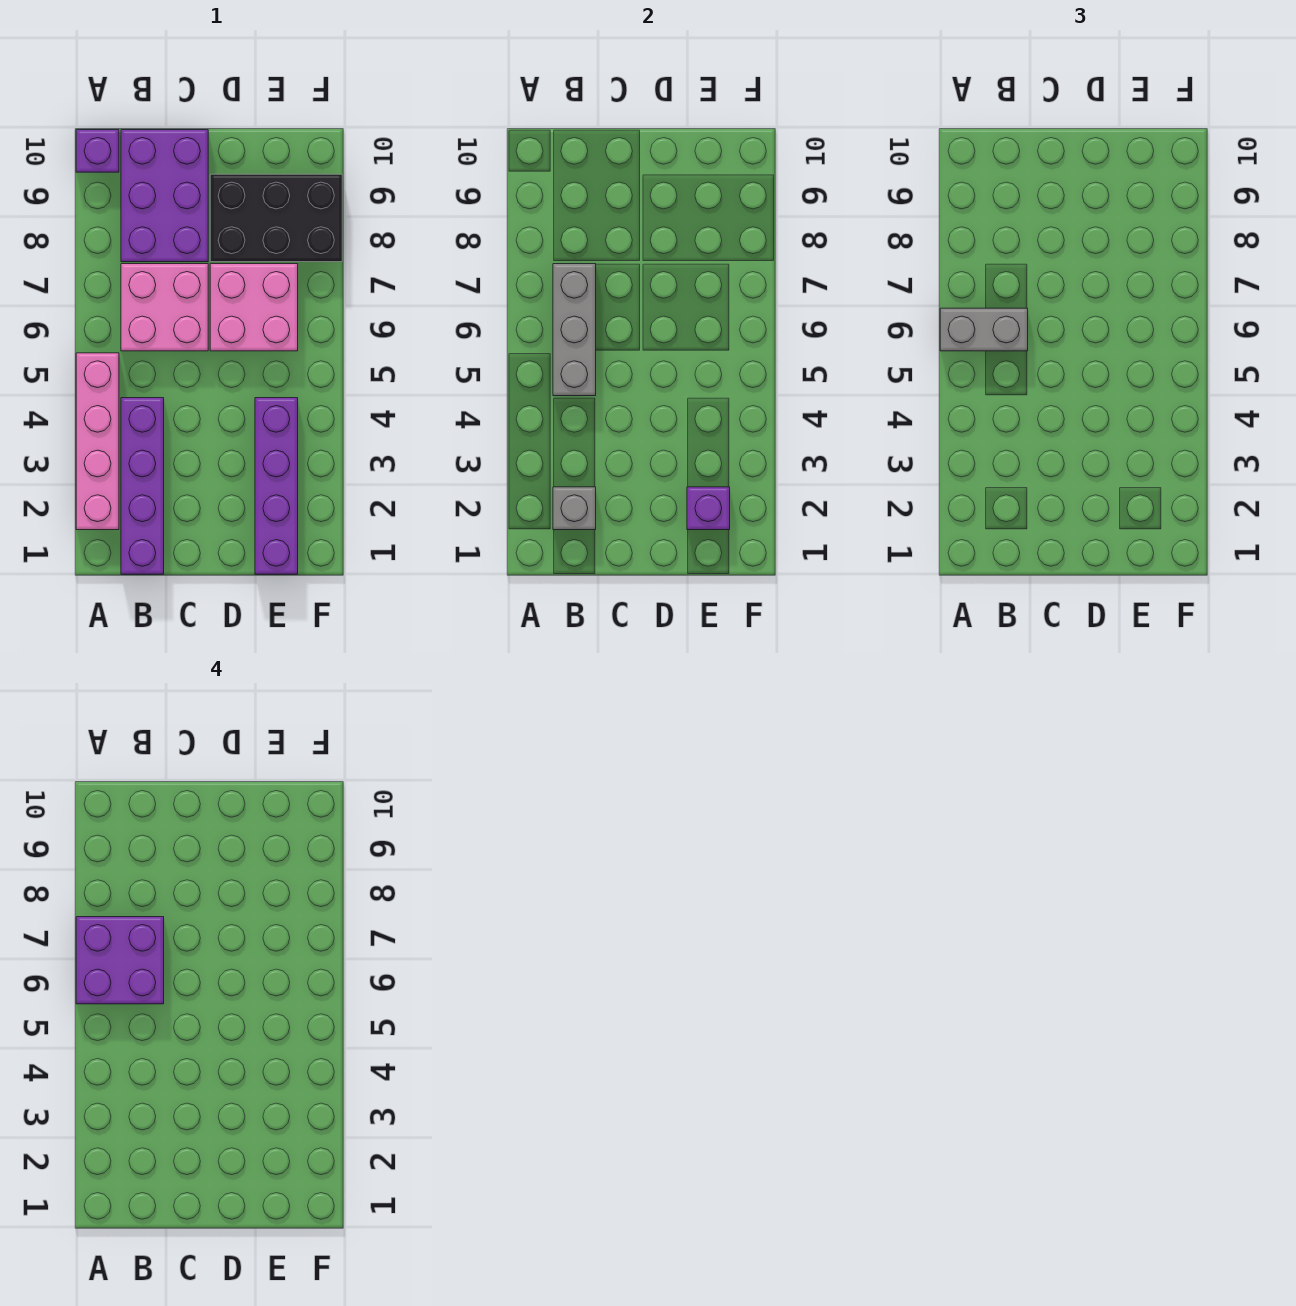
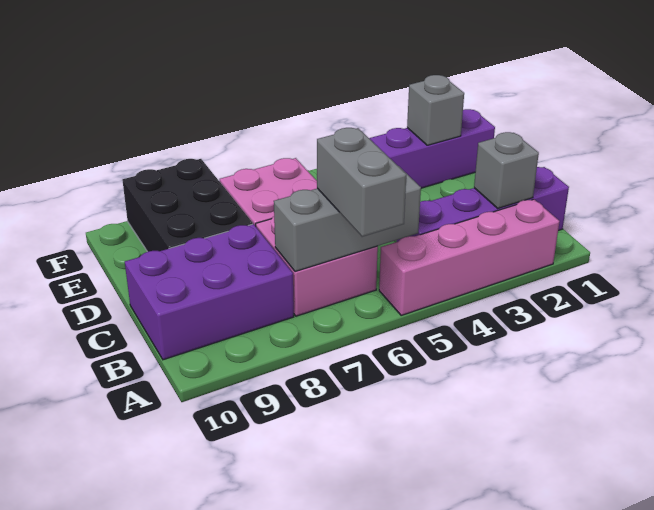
purple brick A6:B7 level 4 -> none
purple brick A10 level 1 -> none
purple brick E2 level 2 -> grey brick E2 level 2

